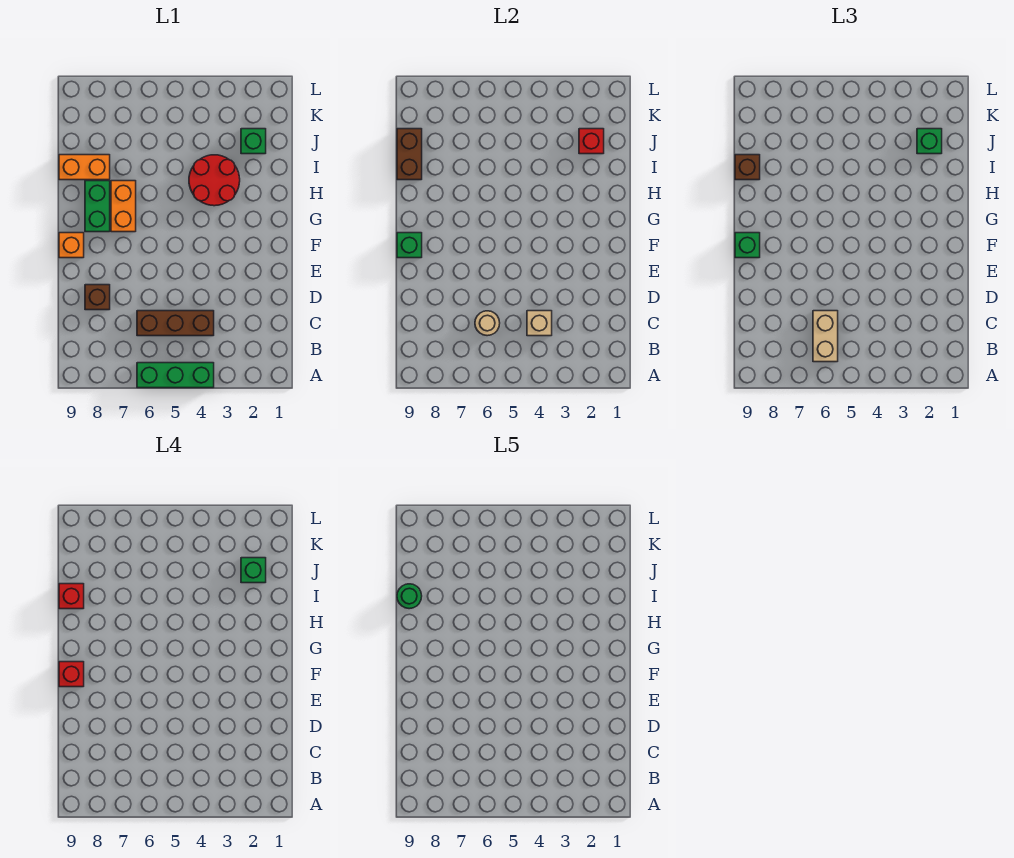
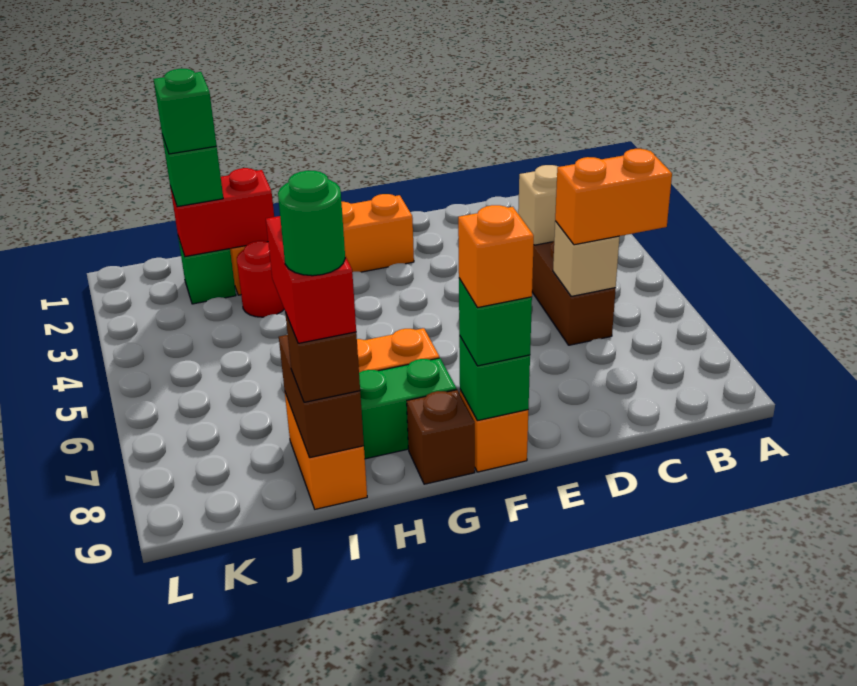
green brick A4:A6 level 1 -> none
tan brick B6:C6 level 3 -> orange brick B6:C6 level 3
tan round brick C6 level 2 -> tan brick C6 level 2
brown brick D8 level 1 -> brown brick G9 level 1
none -> orange brick F2:I2 level 1
red brick F9 level 4 -> orange brick F9 level 4
red round brick H3:I4 level 1 -> red round brick I3 level 1
brown brick I9:J9 level 2 -> brown brick I8:I9 level 2
red brick I9 level 4 -> red brick I8:I9 level 4
red brick J2 level 2 -> red brick I2:J2 level 2

